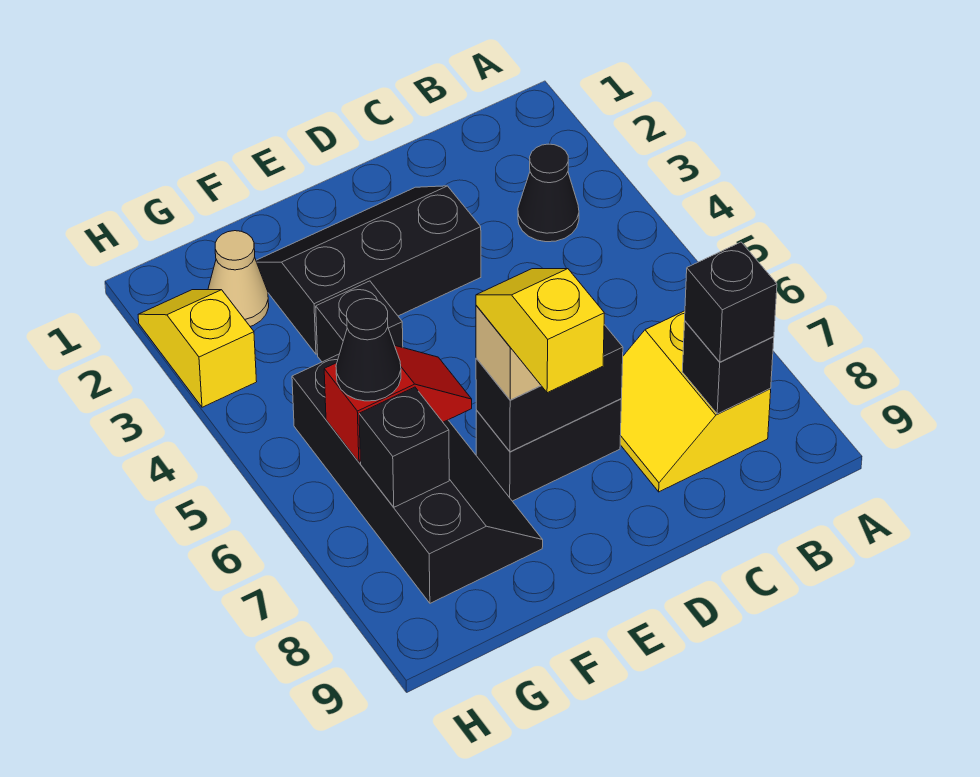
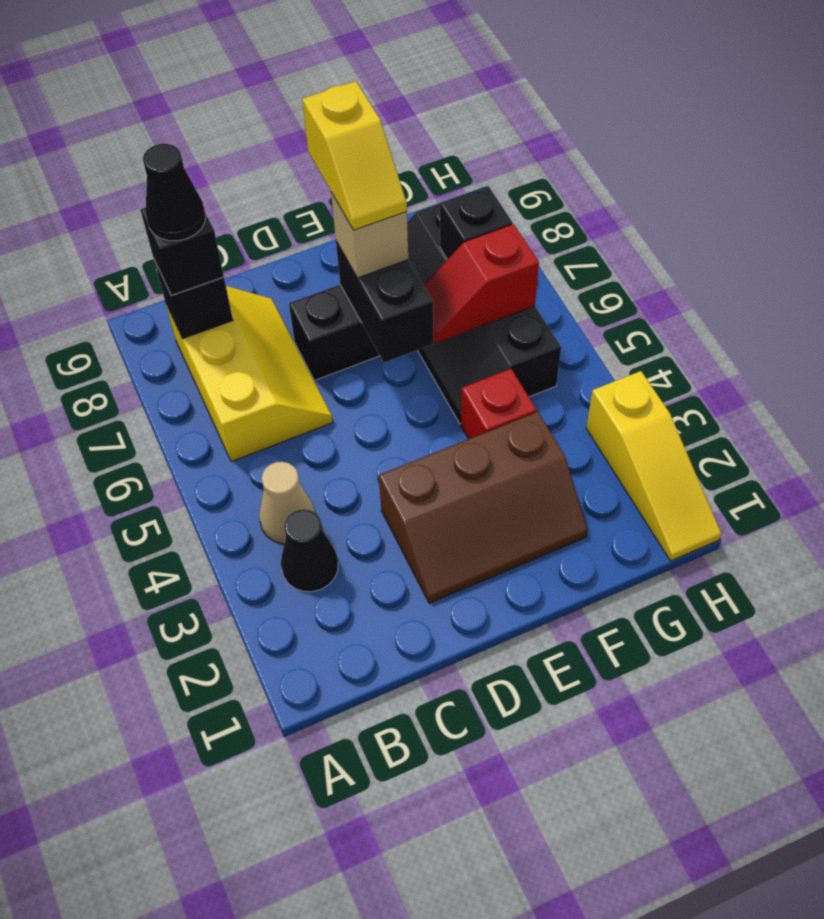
yellow slope B7:C8 level 1 top B -> yellow slope B6:C8 level 1 top B
black slope D2:F3 level 1 top 3 -> brown slope D2:F3 level 1 top 3
black brick D7:E7 level 2 -> black brick E6:E7 level 2
black brick F4 level 1 -> red brick F4 level 1
tan cone G2 level 1 -> tan cone B4 level 1
black cone G6 level 3 -> black cone B8 level 4
yellow slope H2:H3 level 1 top 3 -> yellow slope H1:H3 level 1 top 3

